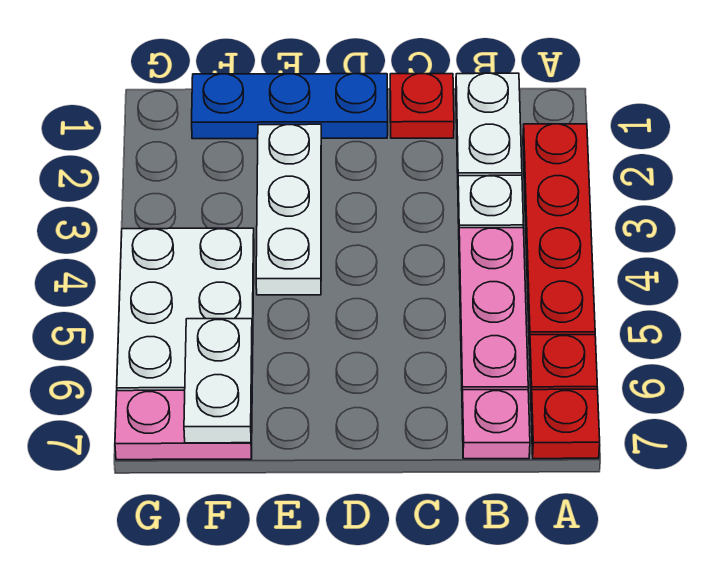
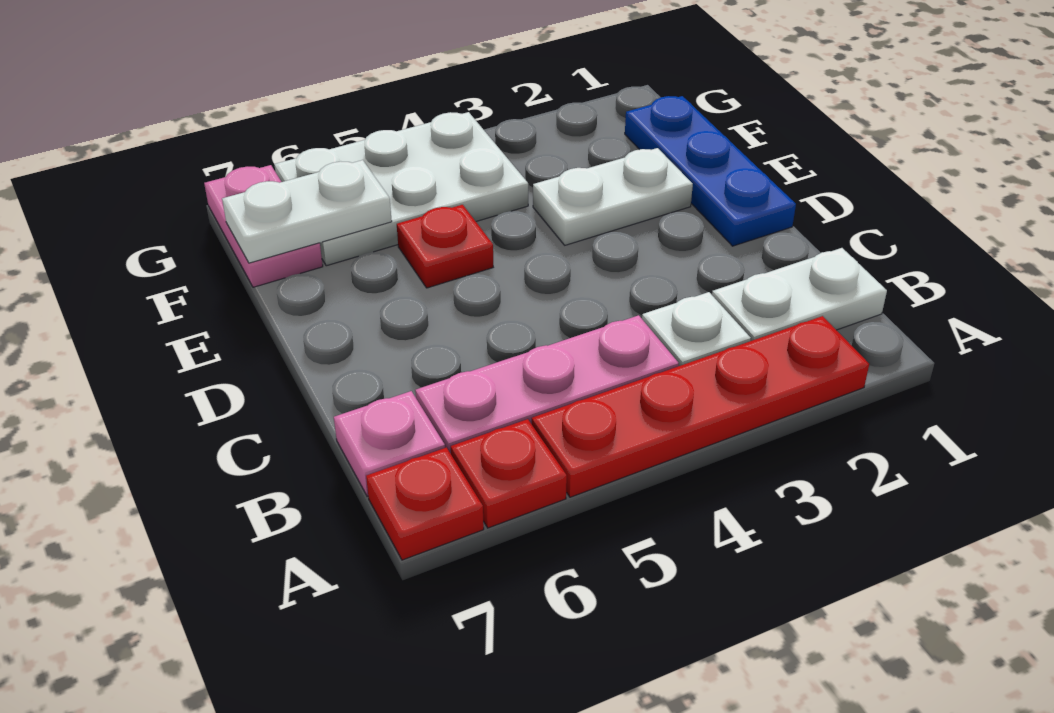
red plate C1 level 1 -> red plate E5 level 1
white plate E2:E4 level 1 -> white plate E2:E3 level 1

